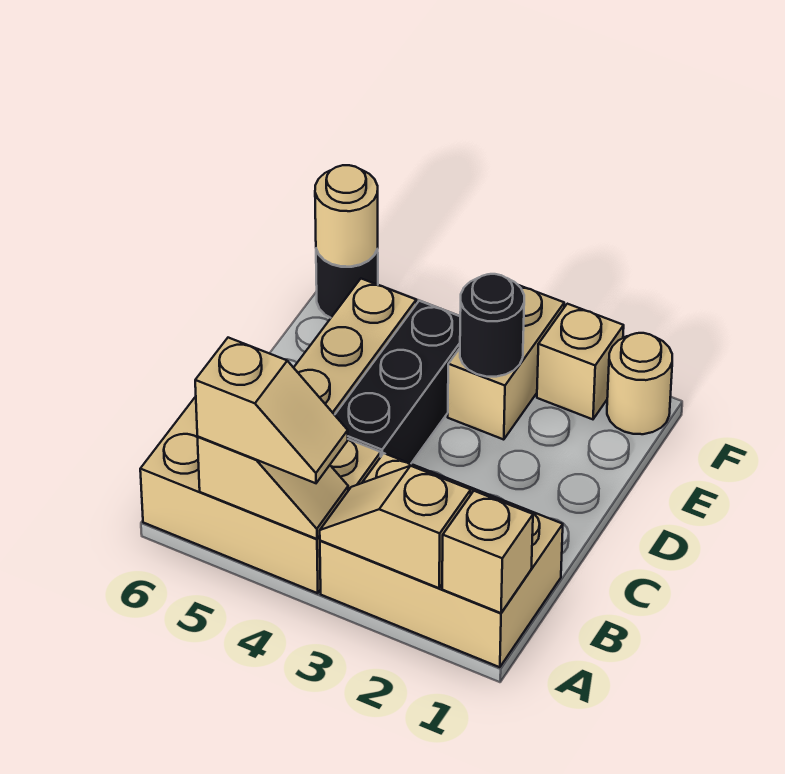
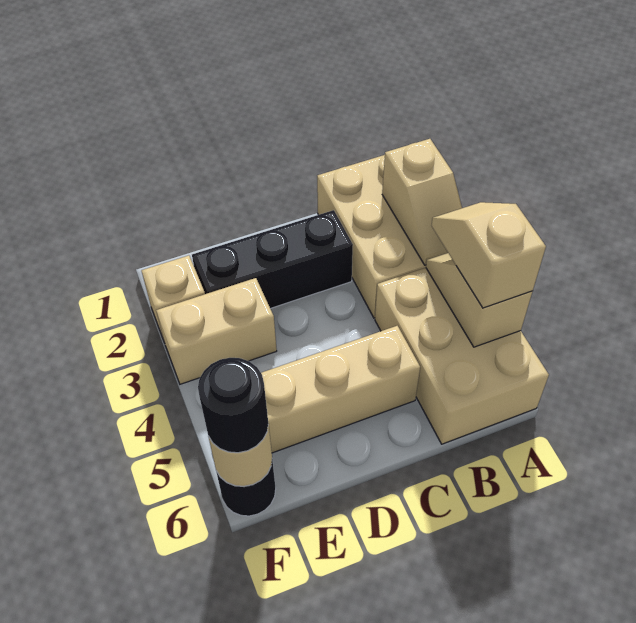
tan brick A1 level 2 -> none
black brick C4:E4 level 1 -> black brick C2:E2 level 1
black round brick E3 level 2 -> black round brick F6 level 3
tan round brick F1 level 1 -> none

